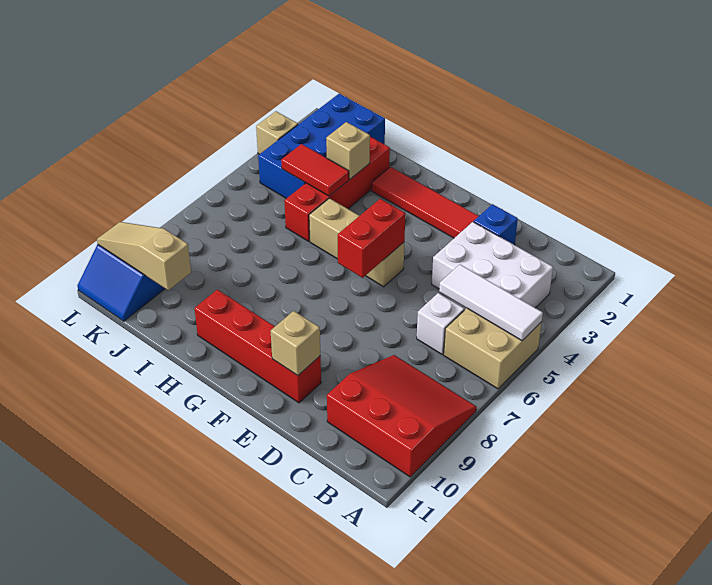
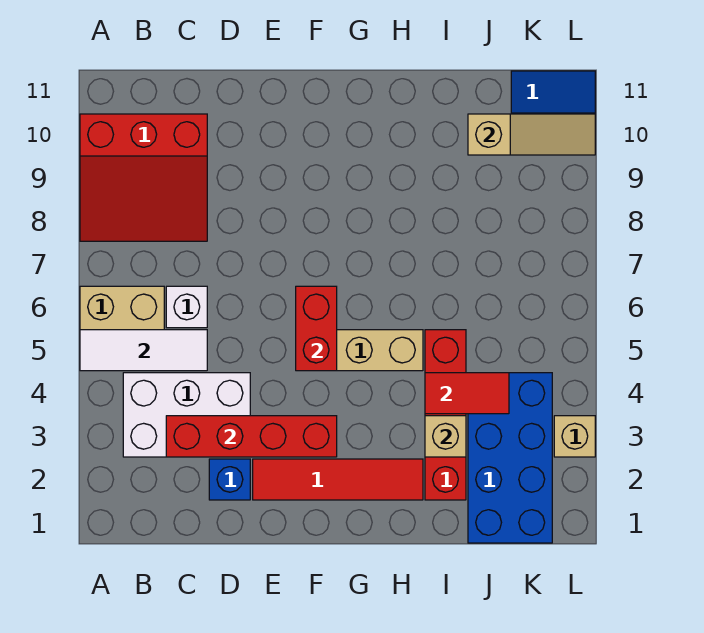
red brick E10:H10 level 1 -> red brick C3:F3 level 2
tan brick E10 level 2 -> none

